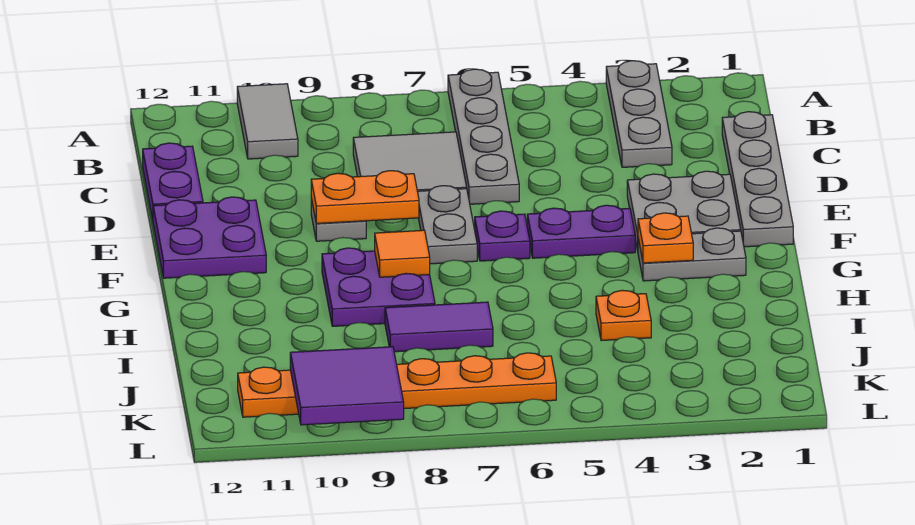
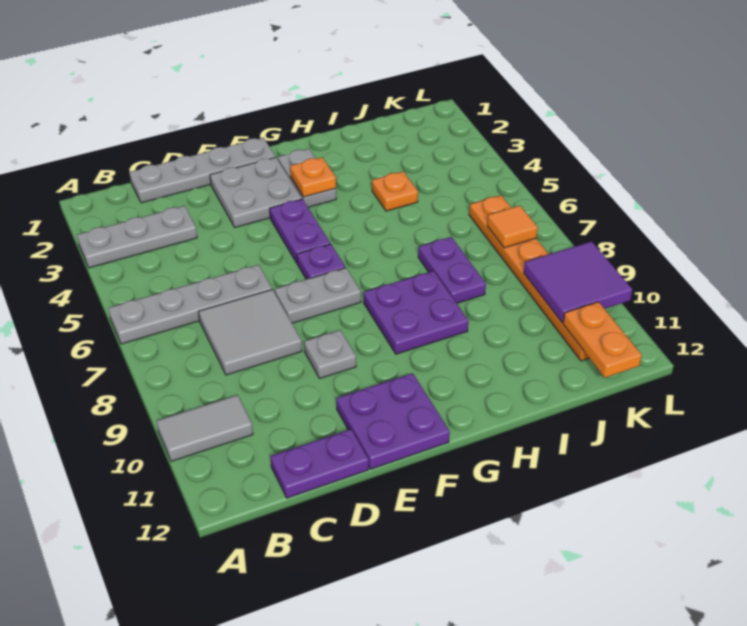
orange plate E8:E9 level 2 -> orange plate K11:K12 level 2
orange tile G8 level 2 -> orange tile K7 level 2
purple tile I7:I8 level 1 -> purple plate I7:I8 level 1

